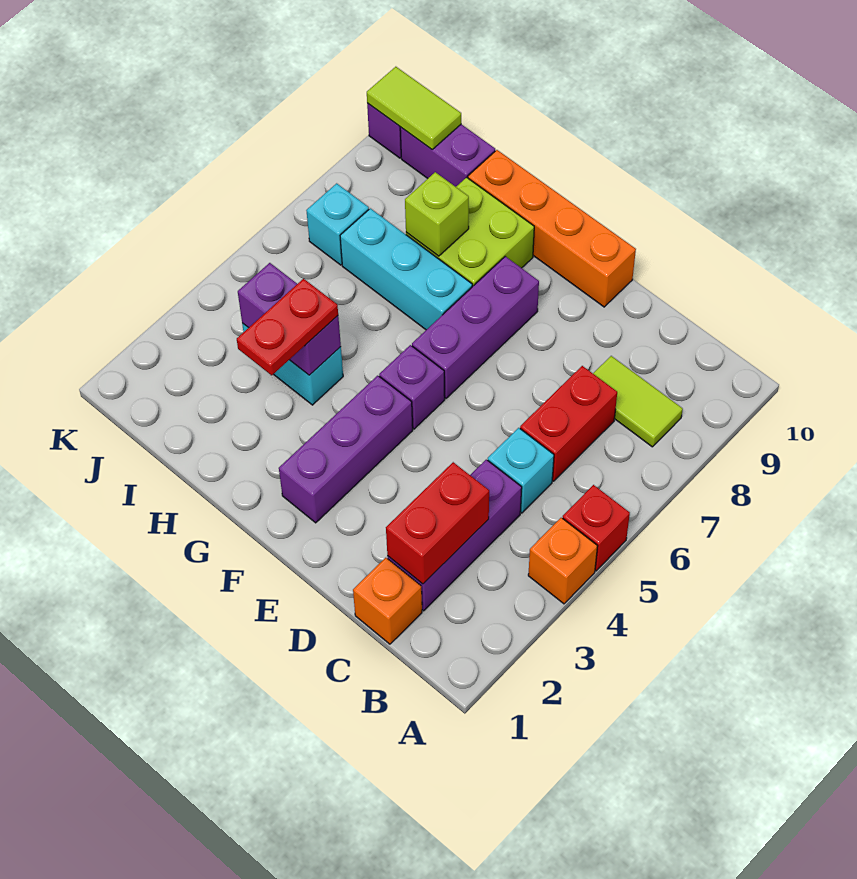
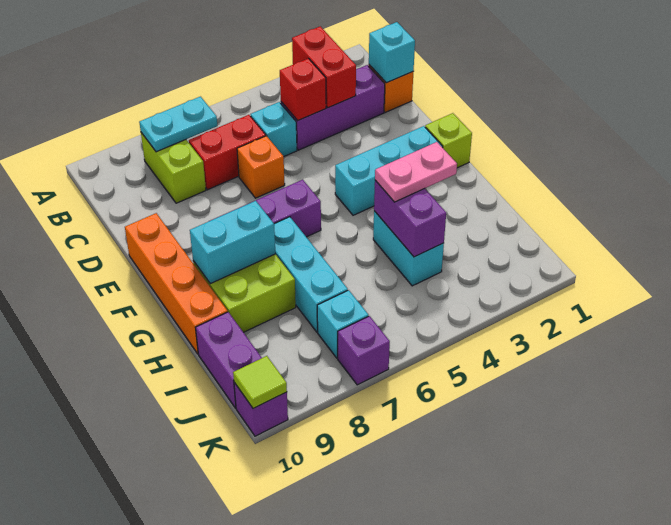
orange brick A4 level 1 -> orange brick D6 level 1
red brick A5 level 1 -> red brick C4 level 2
none -> cyan plate B7:B8 level 2
lime tile B8:C8 level 1 -> lime brick B8:C8 level 1
none -> cyan brick C1 level 2
red brick C2:C3 level 2 -> red brick B3:C3 level 2
purple brick F2:F4 level 1 -> cyan brick F2:F4 level 1
purple brick F5 level 1 -> purple brick K7 level 1
none -> cyan brick G8:G9 level 2
red plate H3:H4 level 3 -> pink plate H3:H4 level 3
lime brick H8 level 2 -> lime brick F1 level 1
lime tile J10:K10 level 2 -> lime tile K10 level 2

